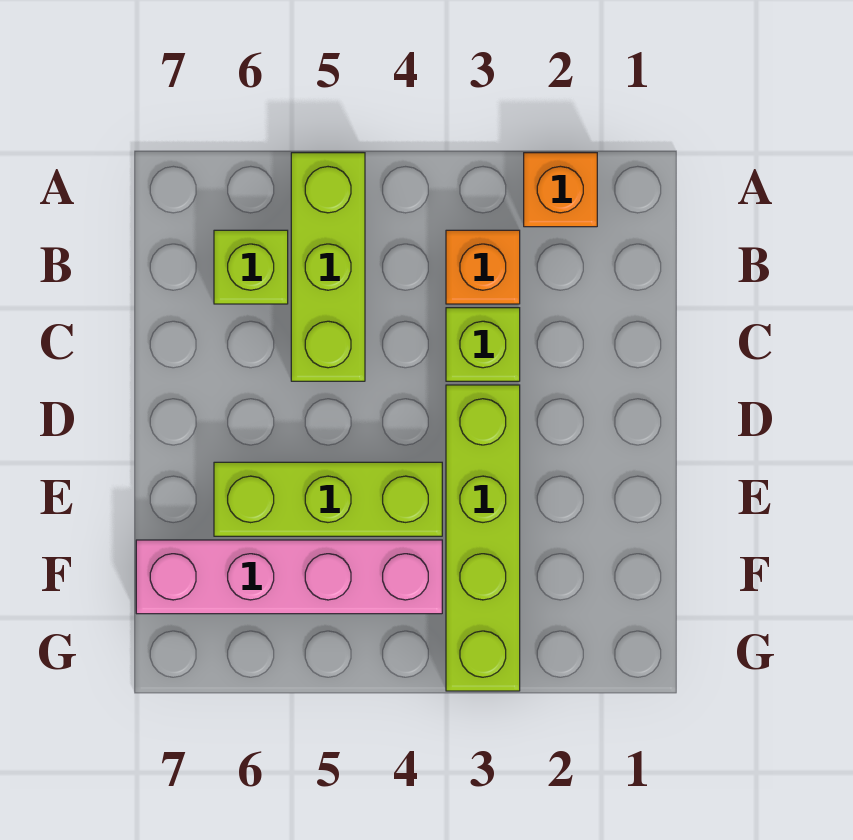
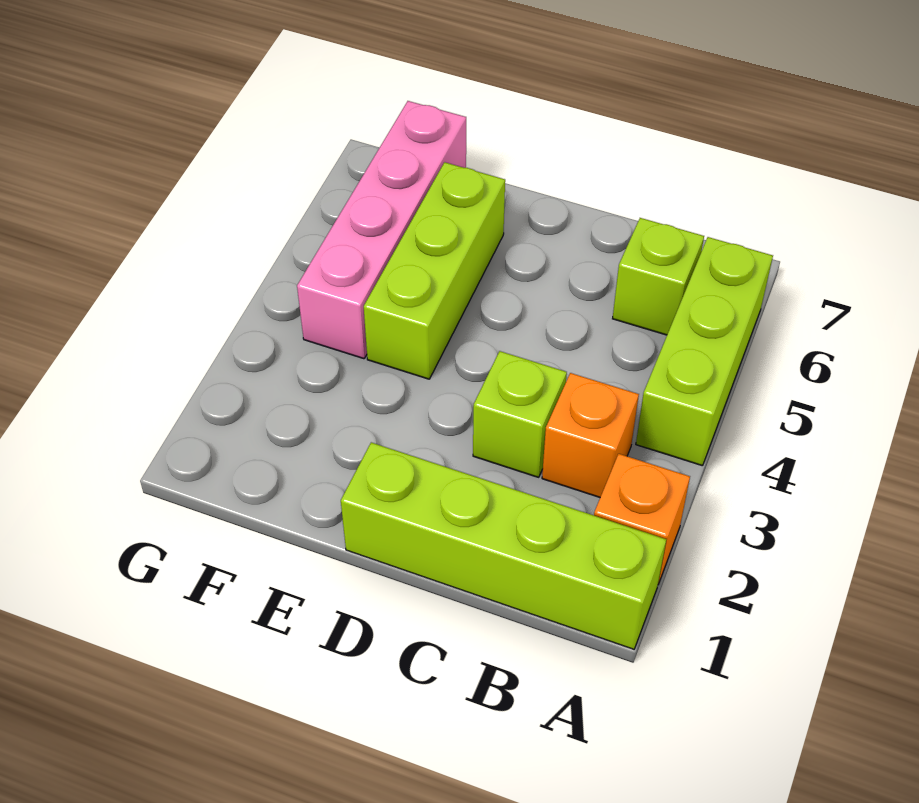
lime brick A5:C5 level 1 -> lime brick A4:A6 level 1
lime brick D3:G3 level 1 -> lime brick A1:D1 level 1

